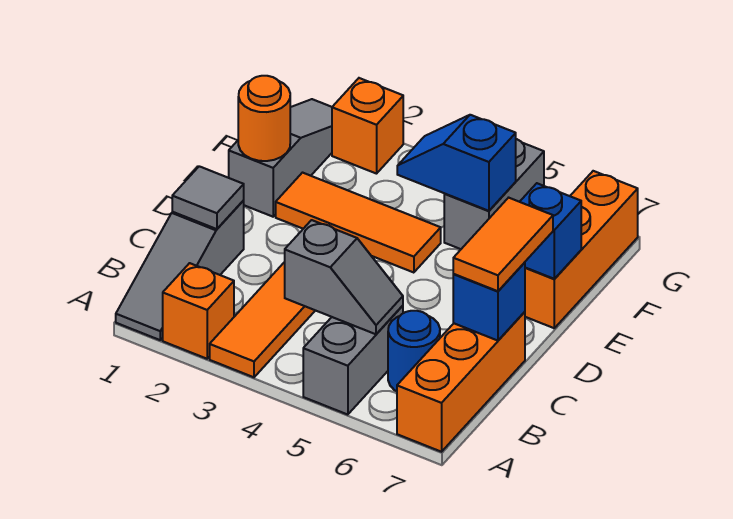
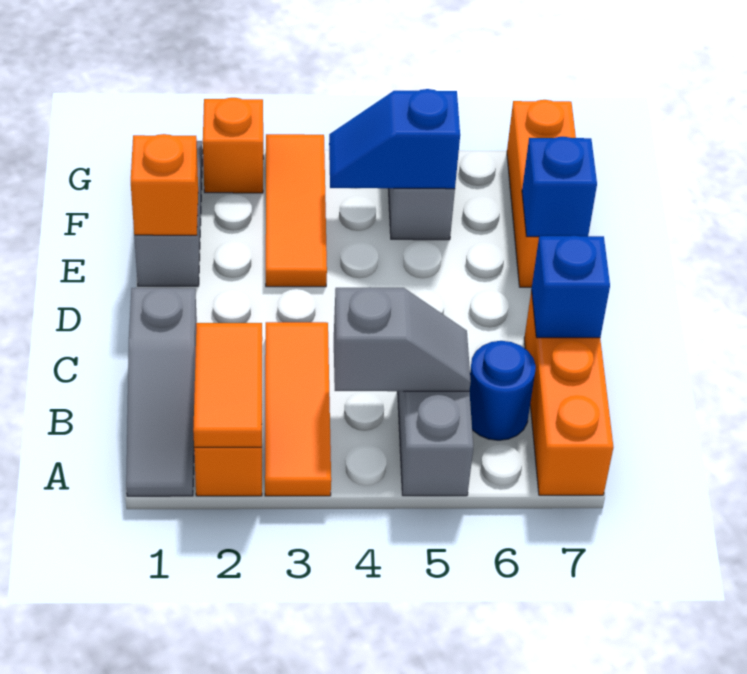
grey tile C1 level 2 -> none
orange tile C7:D7 level 3 -> orange tile A2:B2 level 2
orange round brick E1 level 2 -> orange brick E1 level 2
orange tile E2:E4 level 1 -> orange tile E3:G3 level 1

